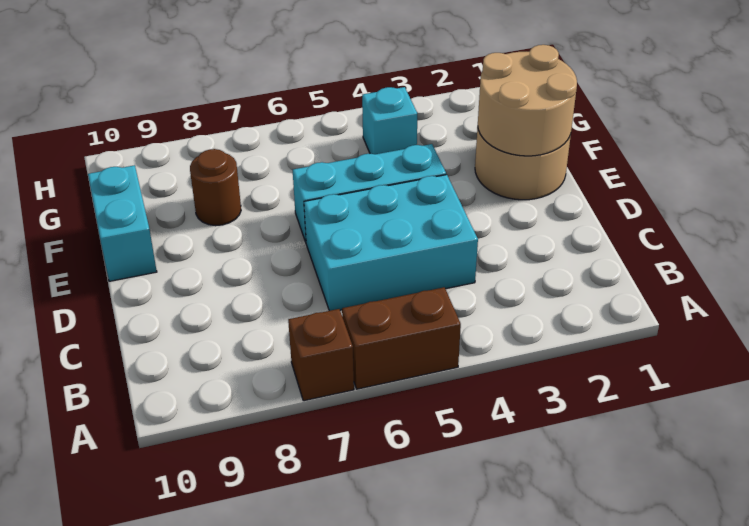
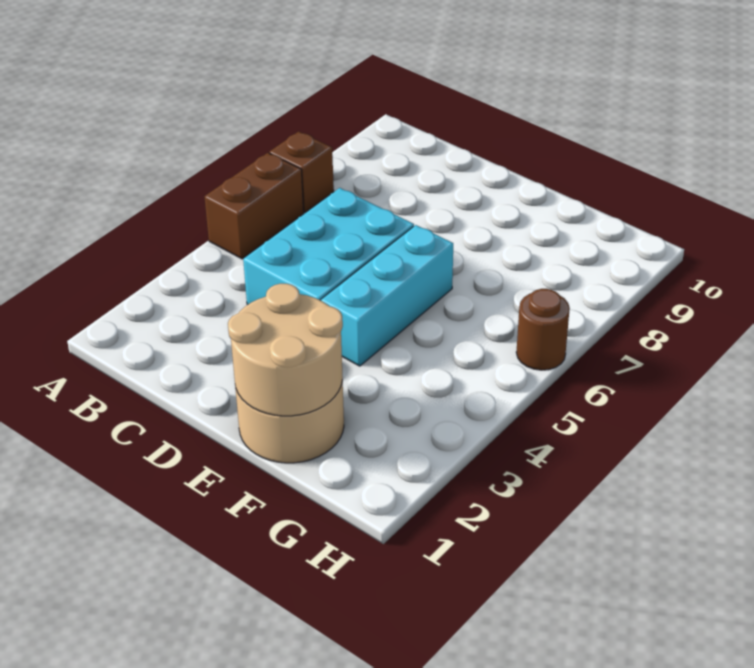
cyan brick E10:F10 level 1 -> none
brown round brick F8 level 1 -> brown round brick H6 level 1
cyan brick G4 level 1 -> none

